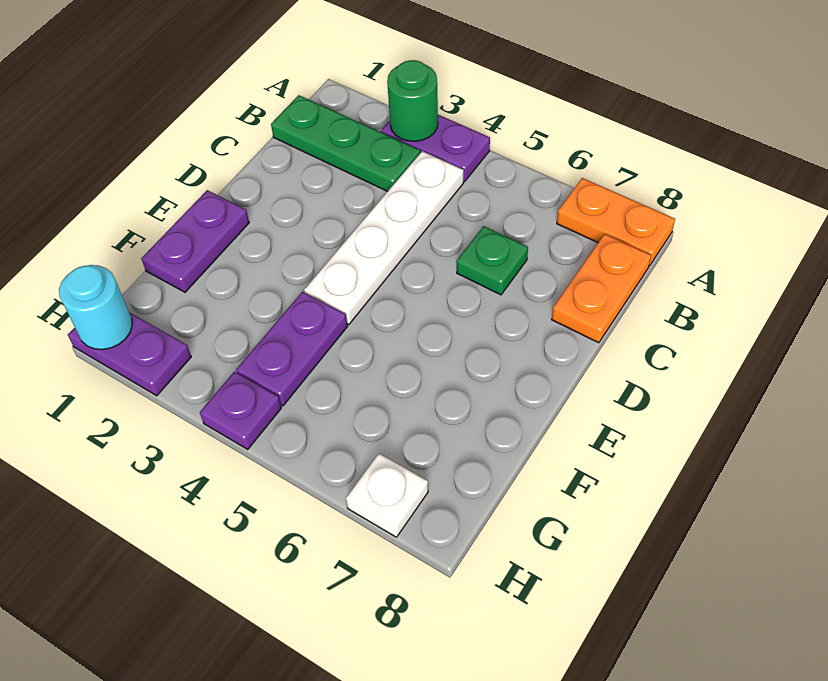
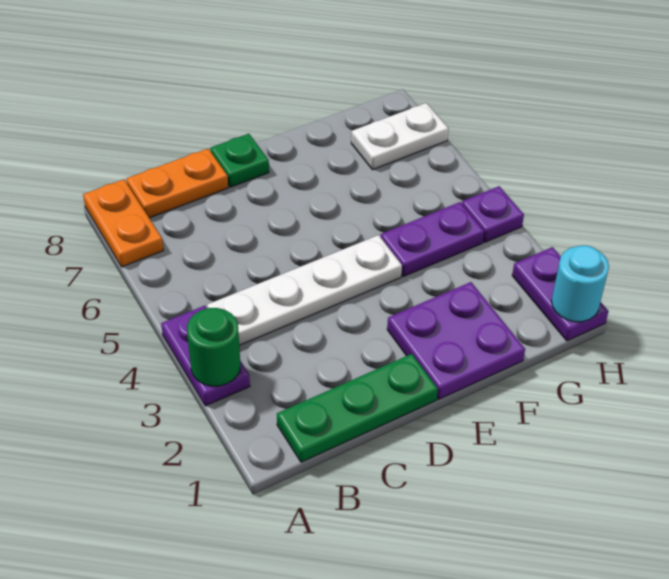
green plate B1:B3 level 1 -> green plate B1:D1 level 1
green plate C6 level 1 -> green plate D8 level 1
purple plate E1:F1 level 1 -> purple plate E1:F2 level 1
white plate H7 level 1 -> white plate G7:H7 level 1

